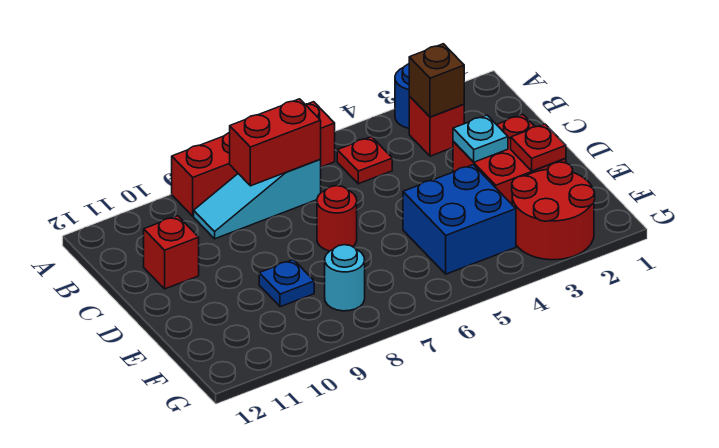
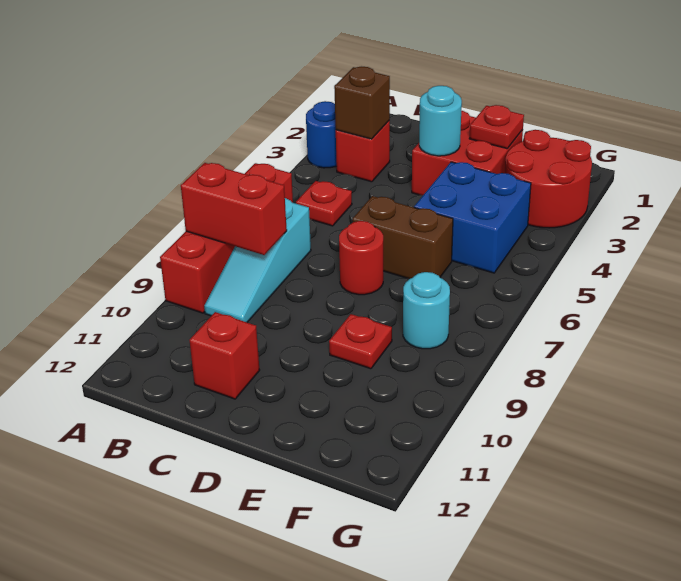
red brick B7:B8 level 2 -> red brick A8:B8 level 2
cyan plate D3 level 2 -> cyan round brick D3 level 2
none -> brown brick D6:E6 level 1
blue plate E9 level 1 -> red plate E9 level 1

